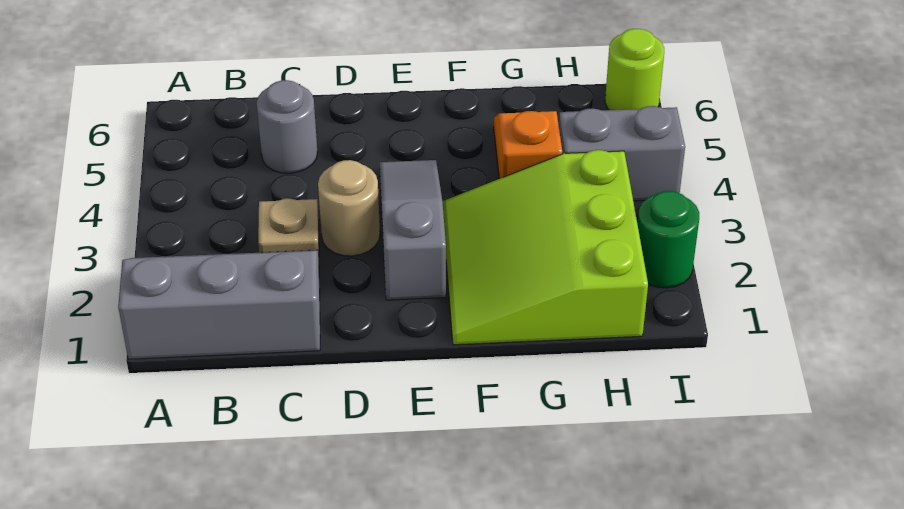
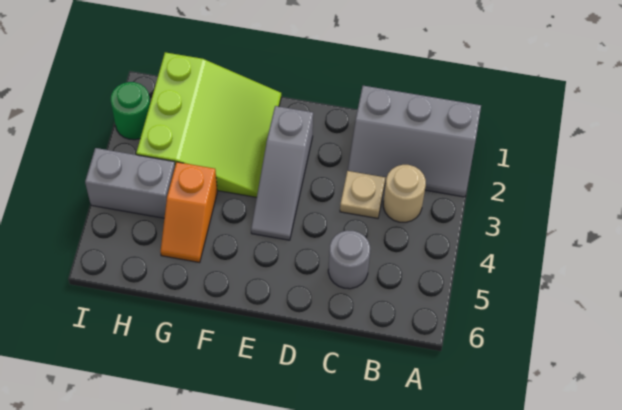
tan round brick D3 level 1 -> tan round brick B3 level 1
lime round brick I6 level 1 -> none

